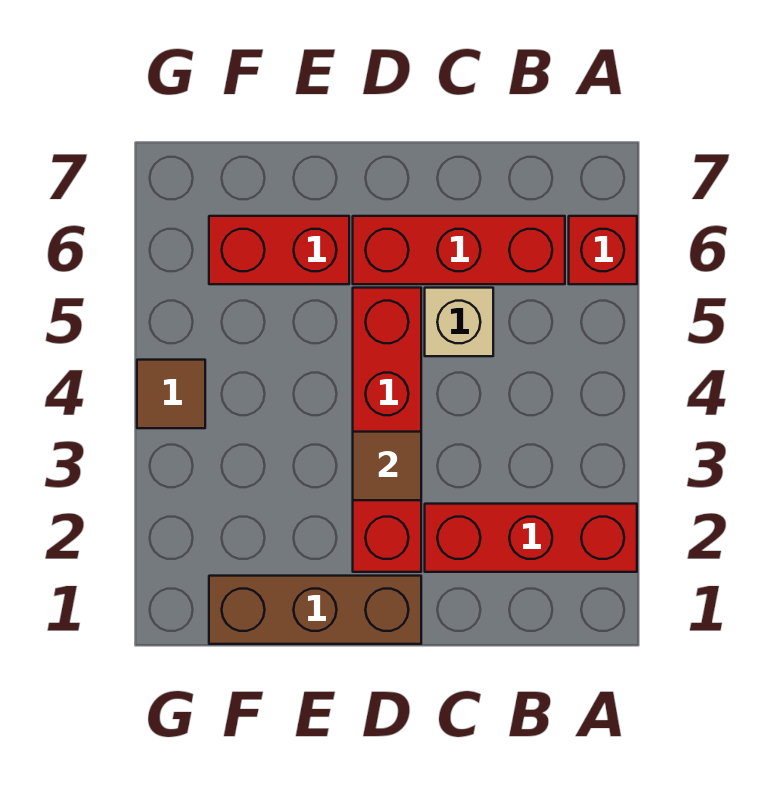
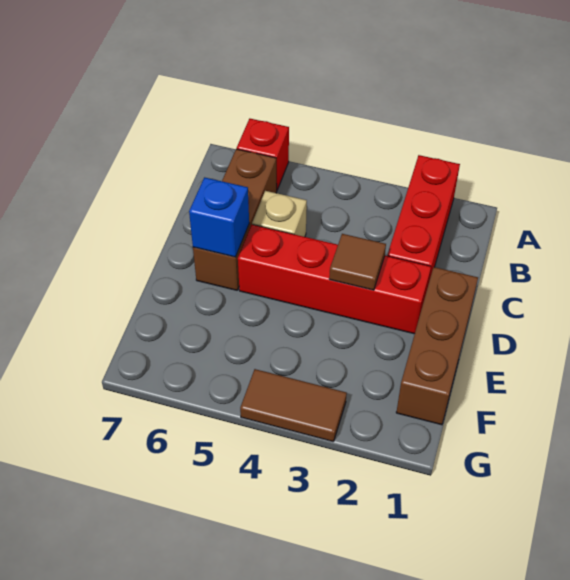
red brick B6:D6 level 1 -> brown brick B6:D6 level 1
none -> blue brick D6 level 2
red brick E6:F6 level 1 -> none
brown tile G4 level 1 -> brown tile G3:G4 level 1

